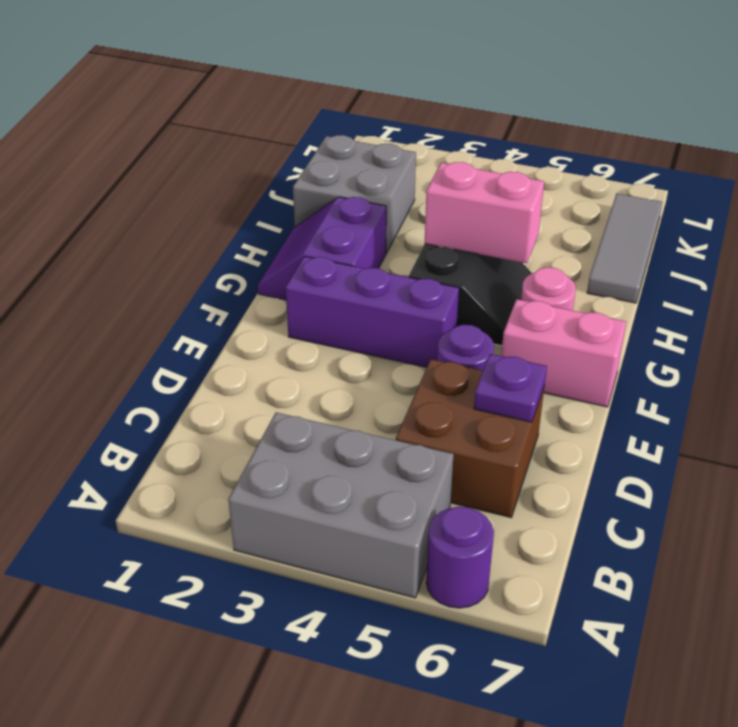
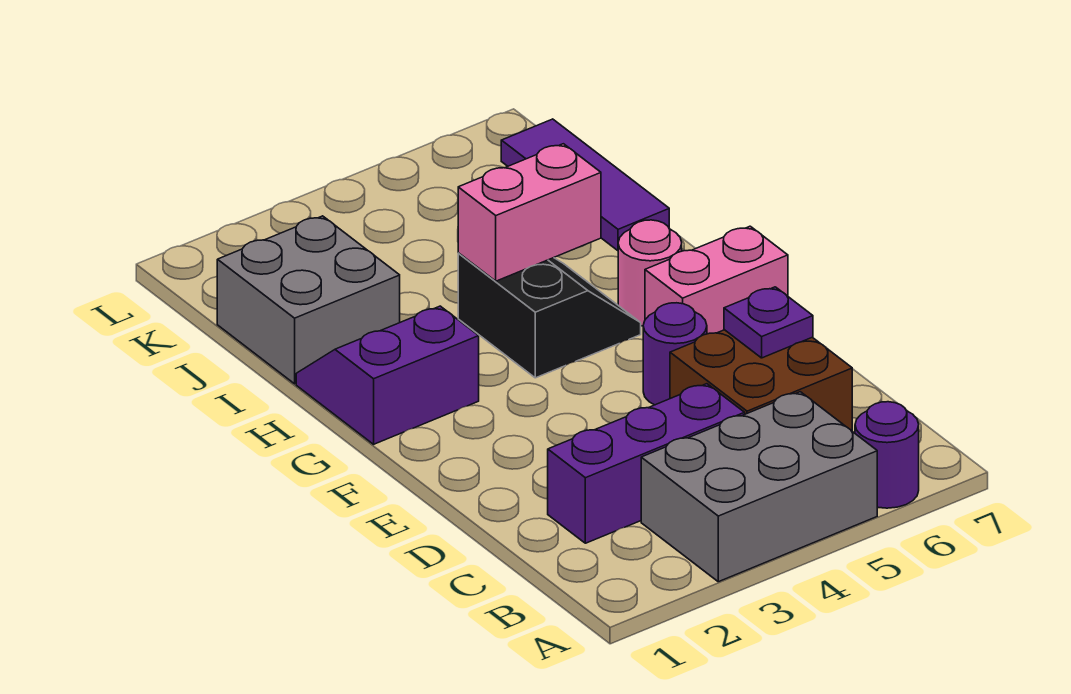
purple brick F2:F4 level 1 -> purple brick C2:C4 level 1
purple slope G1:H2 level 1 top 2 -> purple slope G1:H2 level 1 top G
grey tile I7:K7 level 1 -> purple tile I7:K7 level 1

